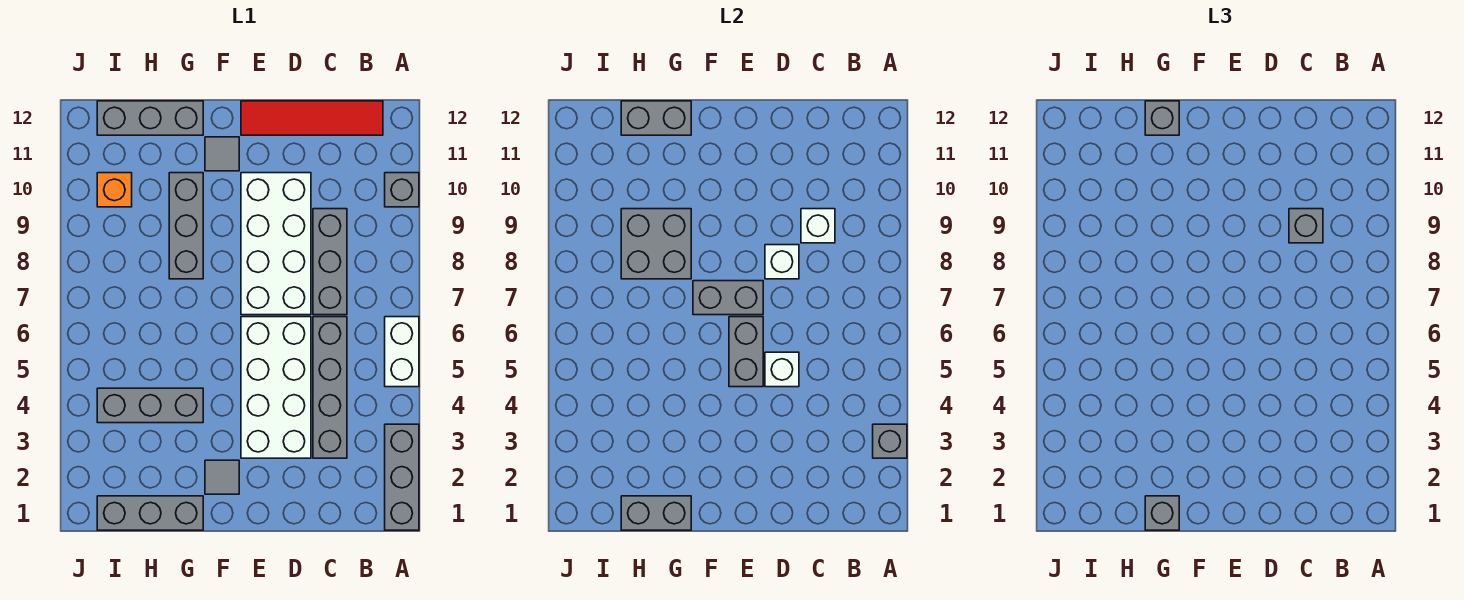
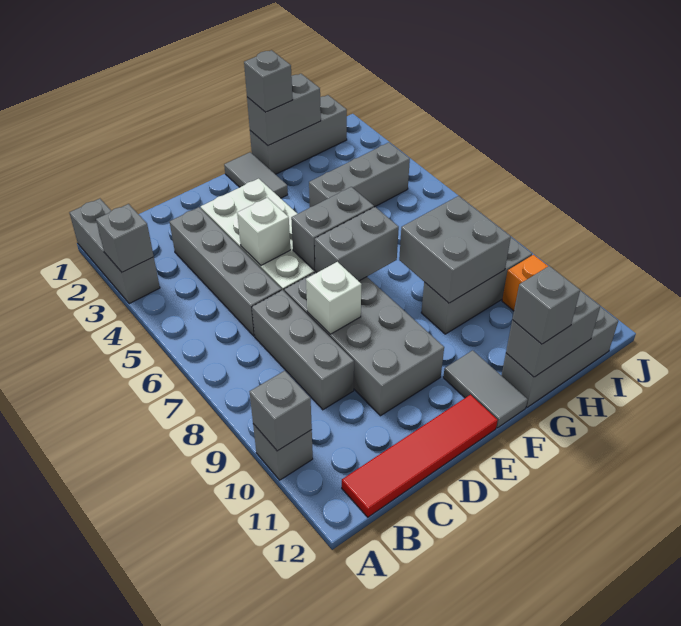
white brick A5:A6 level 1 -> none
white brick C9 level 2 -> none
grey brick C9 level 3 -> grey brick A10 level 2
white brick D7:E10 level 1 -> grey brick D7:E10 level 1
grey brick E5:E6 level 2 -> grey brick E6:F6 level 2
grey tile F2 level 1 -> grey tile F1:F2 level 1
grey tile F11 level 1 -> grey tile F11:F12 level 1
grey brick G8:G10 level 1 -> grey brick G9:I9 level 1

